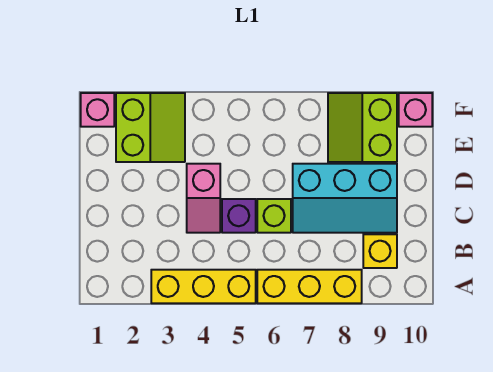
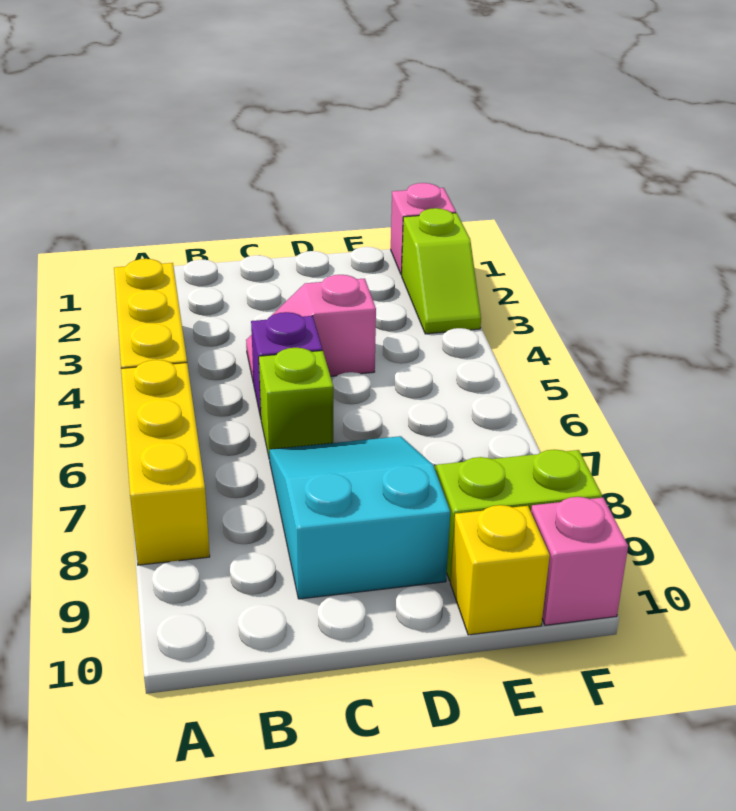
yellow brick B9 level 1 -> yellow brick E10 level 1
cyan slope C7:D9 level 1 top D -> cyan slope C7:D9 level 1 top 9
lime slope E2:F3 level 1 top 2 -> lime slope F2:F3 level 1 top 2

